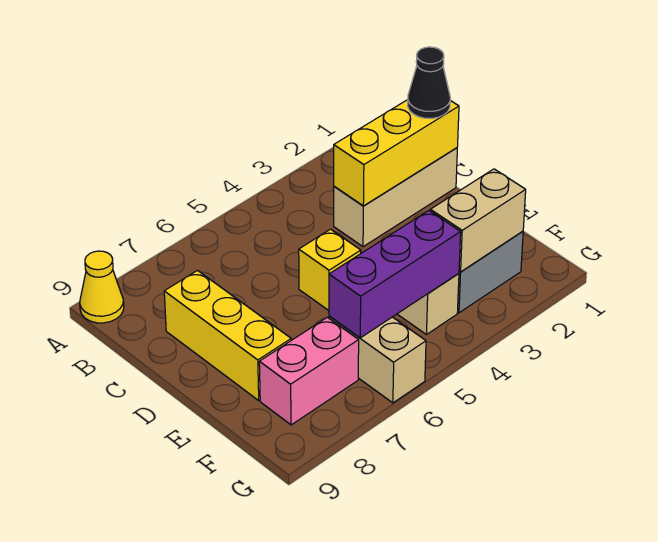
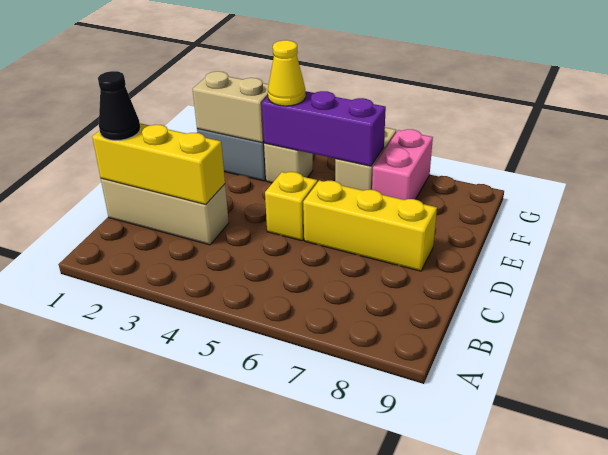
yellow cone A9 level 1 -> yellow cone F4 level 3
yellow brick C8:E8 level 1 -> yellow brick D6:D8 level 1
pink brick F7:F8 level 1 -> pink brick F7:G7 level 1

